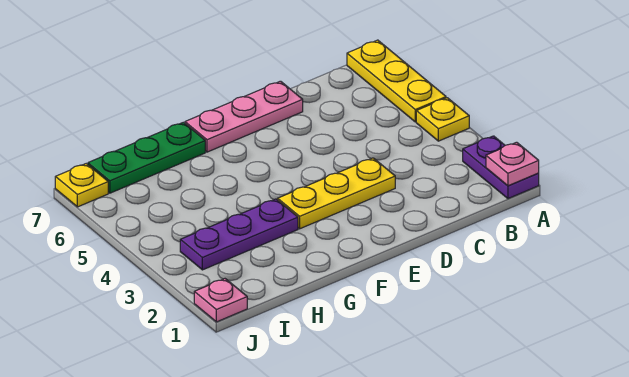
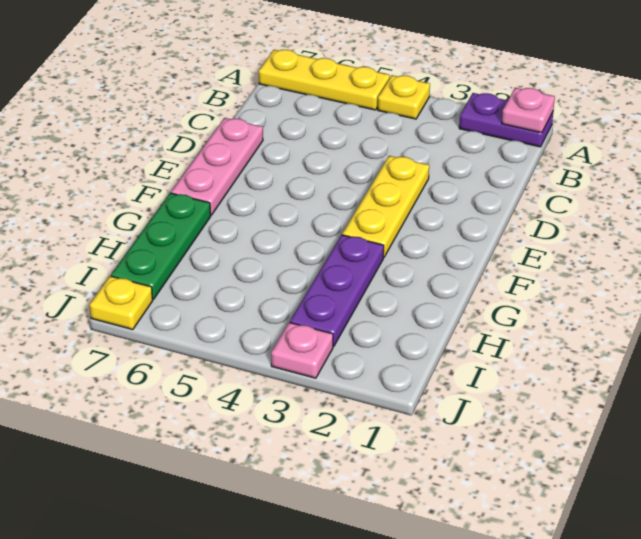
pink plate J1 level 1 -> pink plate J3 level 1

